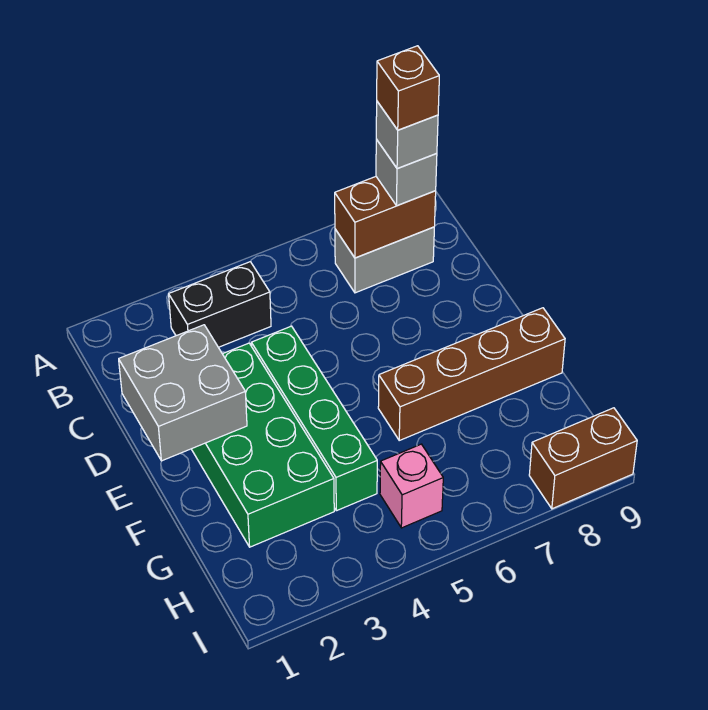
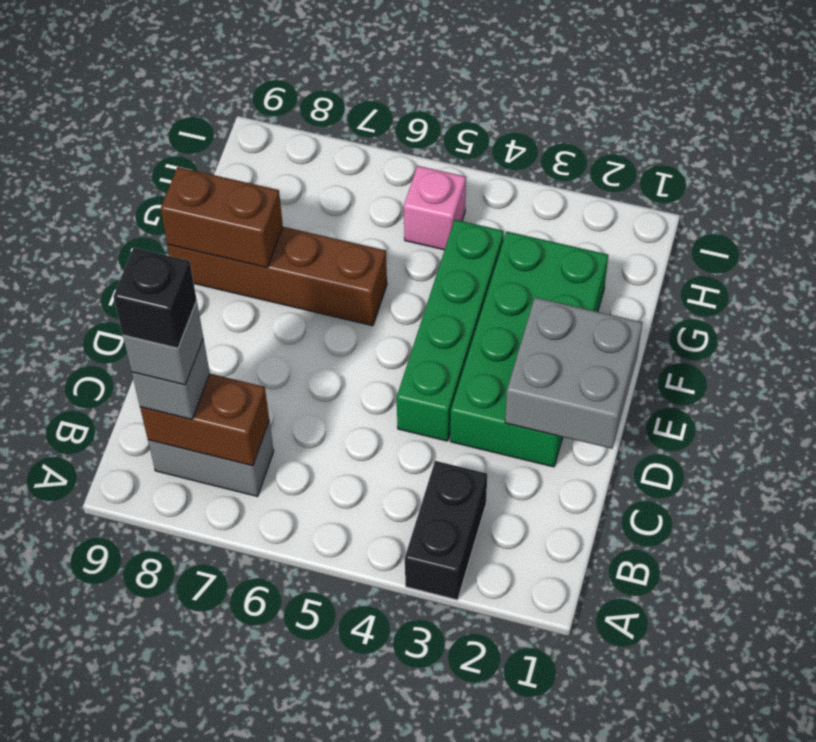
black brick B3:B4 level 1 -> black brick A3:B3 level 1
brown brick B8 level 5 -> black brick B8 level 5
brown brick I8:I9 level 1 -> brown brick F8:F9 level 2

